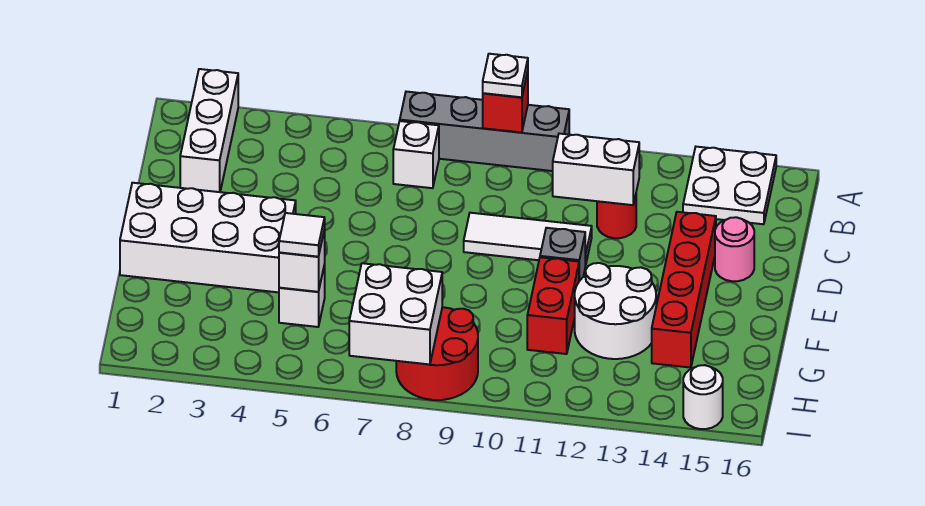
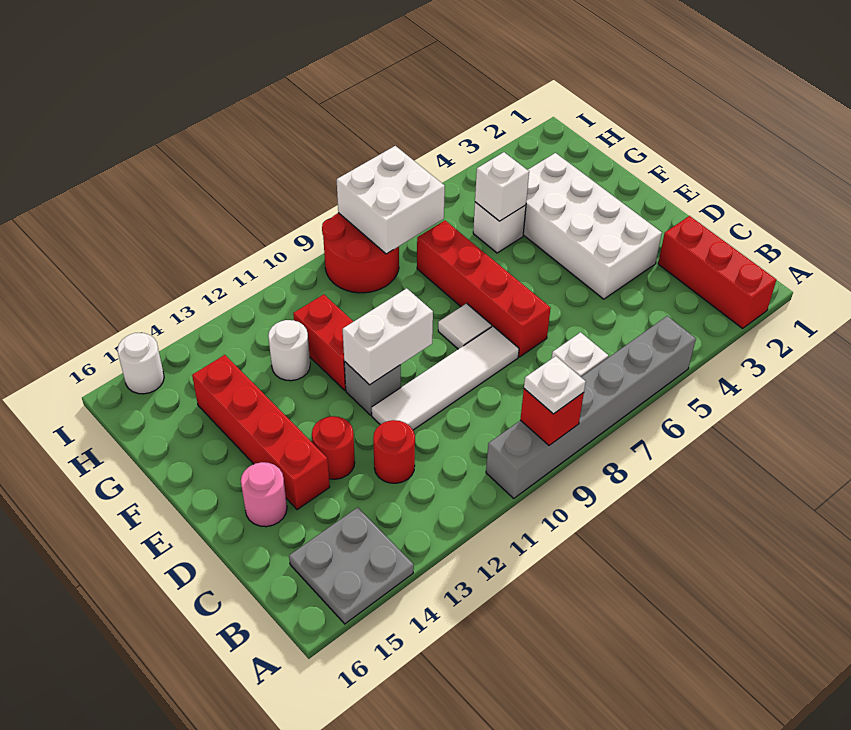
white brick A2:C2 level 1 -> red brick A2:C2 level 1
grey brick A7:A10 level 1 -> grey brick A5:A10 level 1
white plate A14:B15 level 1 -> grey plate A14:B15 level 1
white brick C11:C12 level 2 -> white brick E10:E11 level 2
none -> red brick D7:G7 level 1
white tile D9:D11 level 1 -> white tile D8:D11 level 1
none -> red round brick D13 level 1
white brick E1:F4 level 1 -> white brick D3:G4 level 1
white round brick F12:G13 level 1 -> white round brick G12 level 1
white tile G5 level 3 -> white tile E8 level 1

